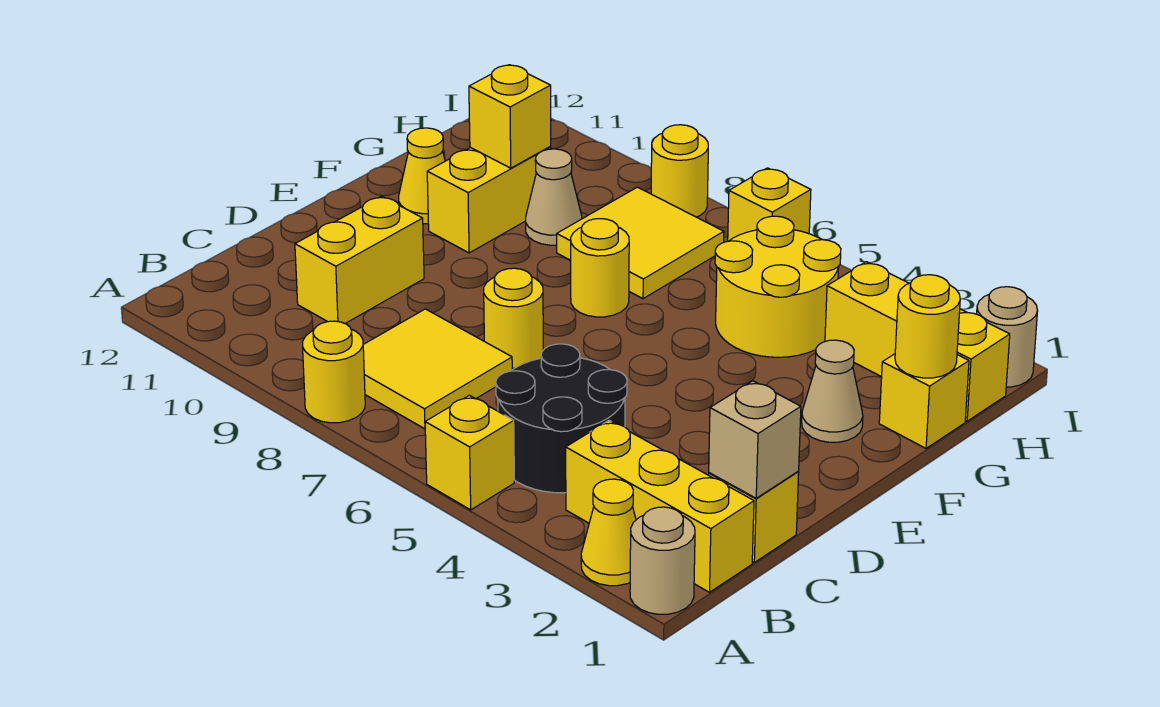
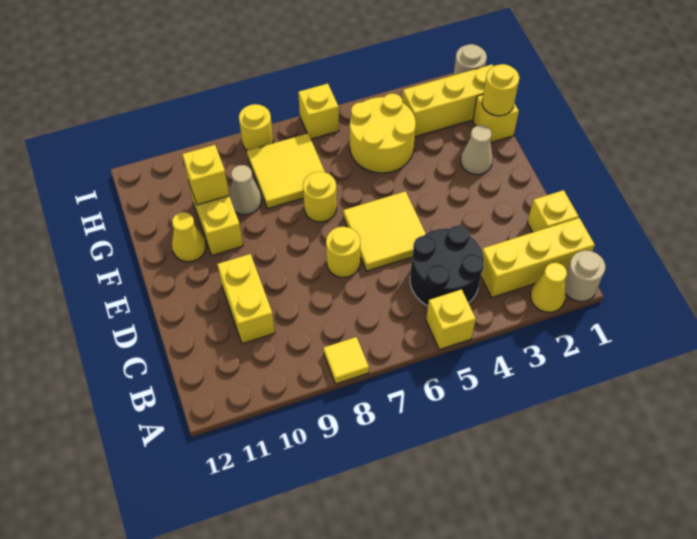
yellow round brick A8 level 1 -> yellow tile A8 level 1
yellow tile B7:C8 level 1 -> yellow tile D5:E6 level 1
tan brick C1 level 2 -> none

